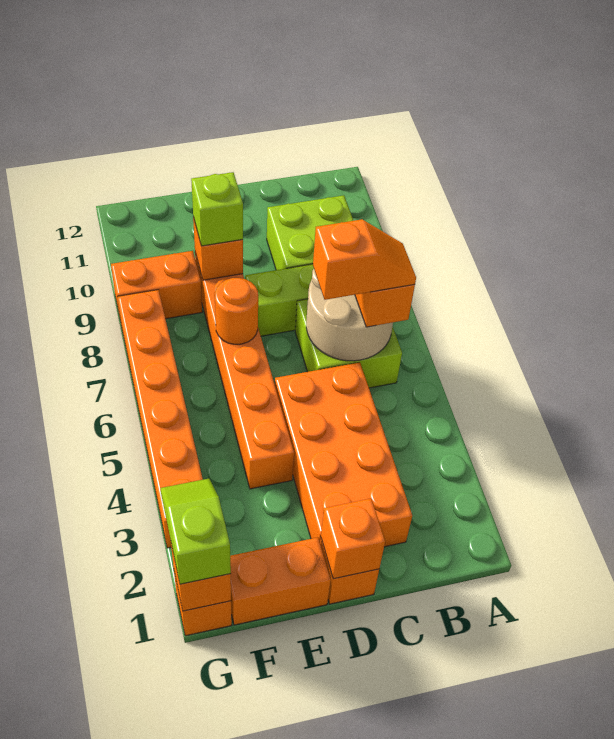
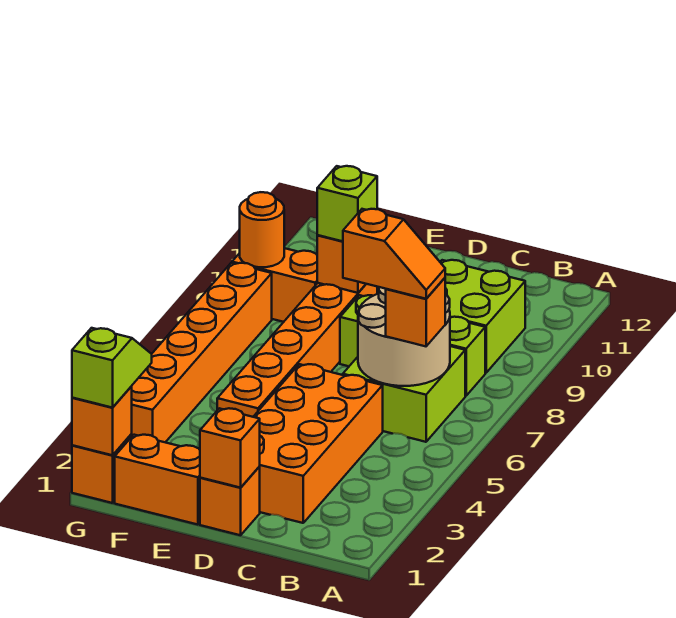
orange round brick E7 level 2 -> orange round brick G9 level 2

